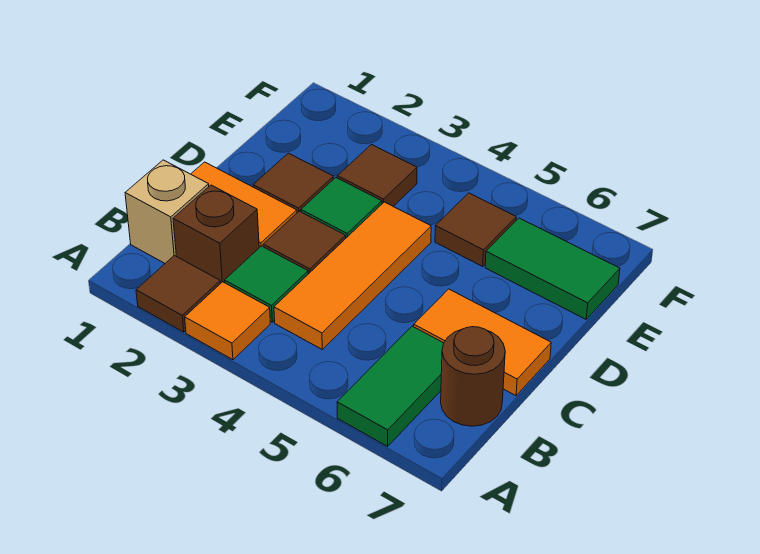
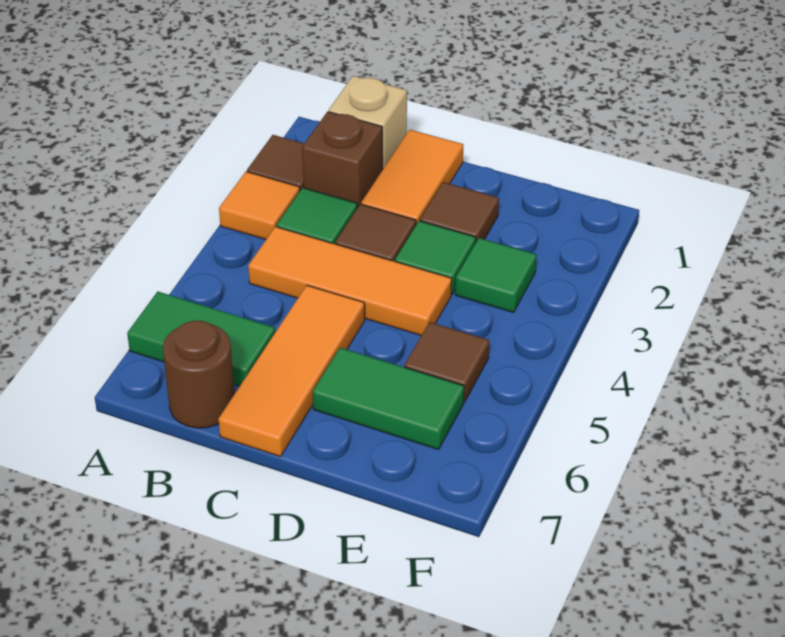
orange tile C6:C7 level 1 -> orange tile C5:C7 level 1
brown tile E3 level 1 -> green tile E3 level 1
green tile E6:E7 level 1 -> green tile D6:E6 level 1

